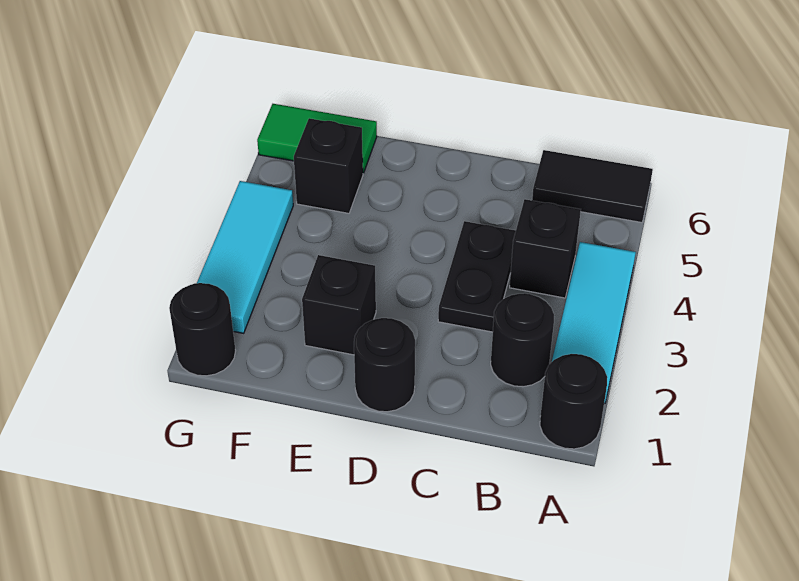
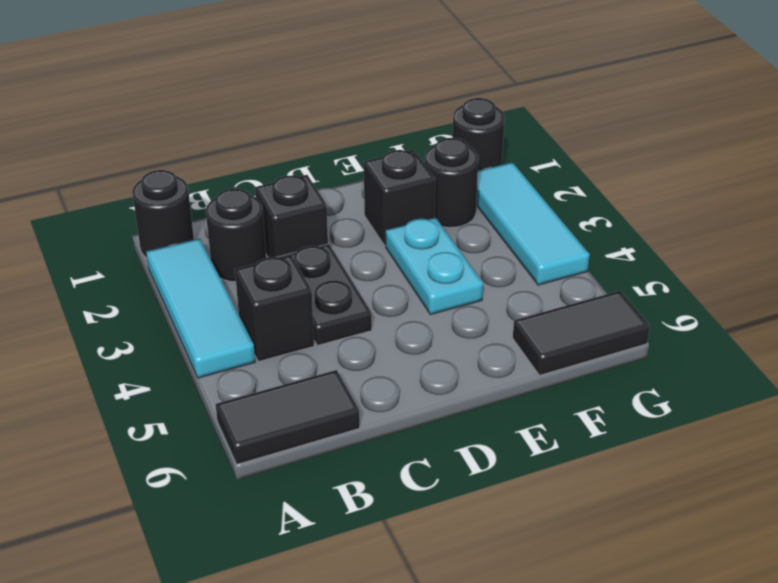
black round brick D1 level 1 -> black round brick F2 level 1
none -> cyan plate E3:E4 level 1
black brick F5 level 1 -> black brick C2 level 1
green tile F6:G6 level 1 -> black tile F6:G6 level 1

